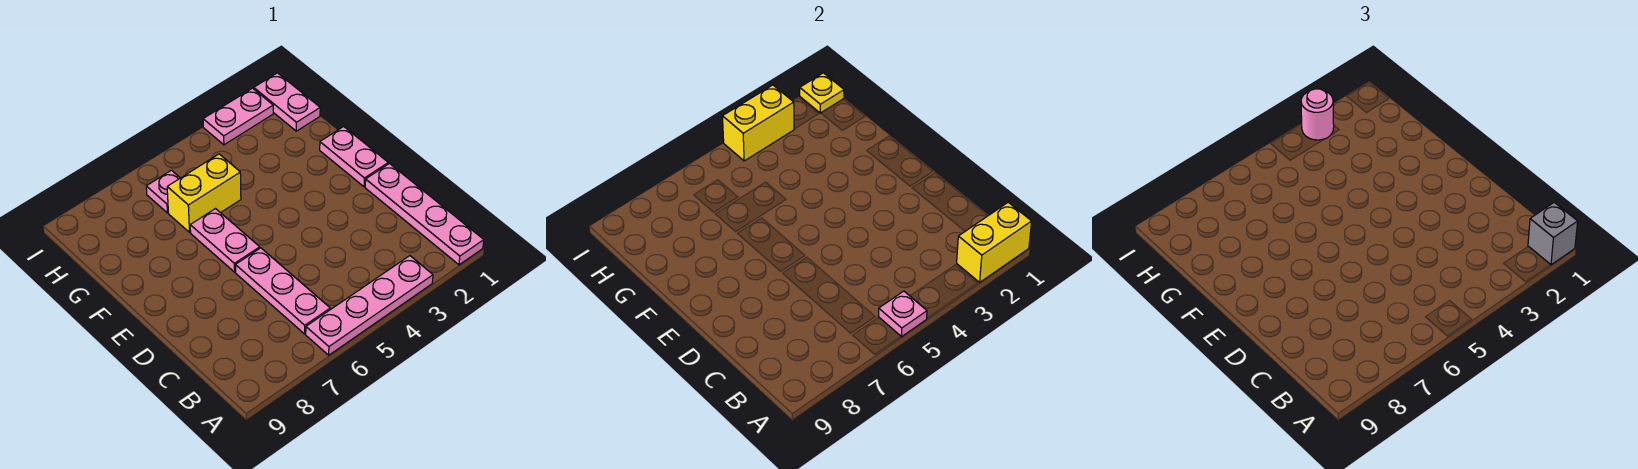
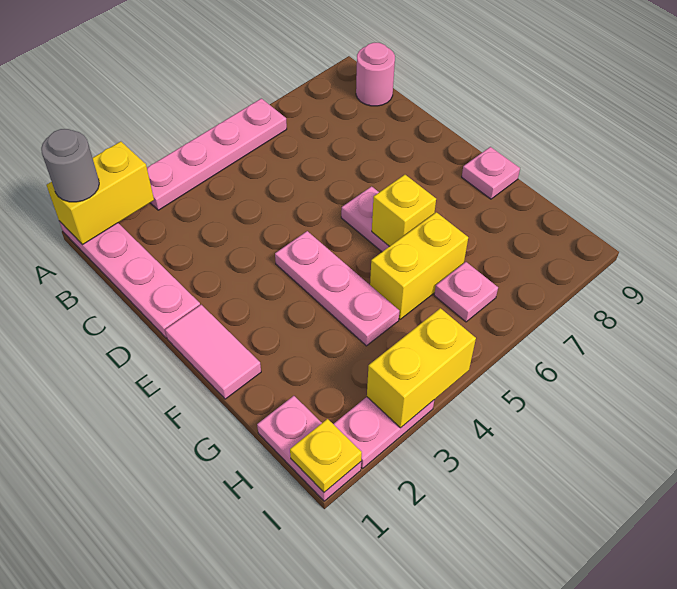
grey brick A1 level 3 -> grey round brick A1 level 3
pink plate A5 level 2 -> pink plate F9 level 1
pink plate B6:D6 level 1 -> pink plate E4:G4 level 1
pink plate E1:F1 level 1 -> pink tile E1:F1 level 1
none -> yellow brick F6 level 2
pink round brick I3 level 3 -> pink round brick B9 level 1

